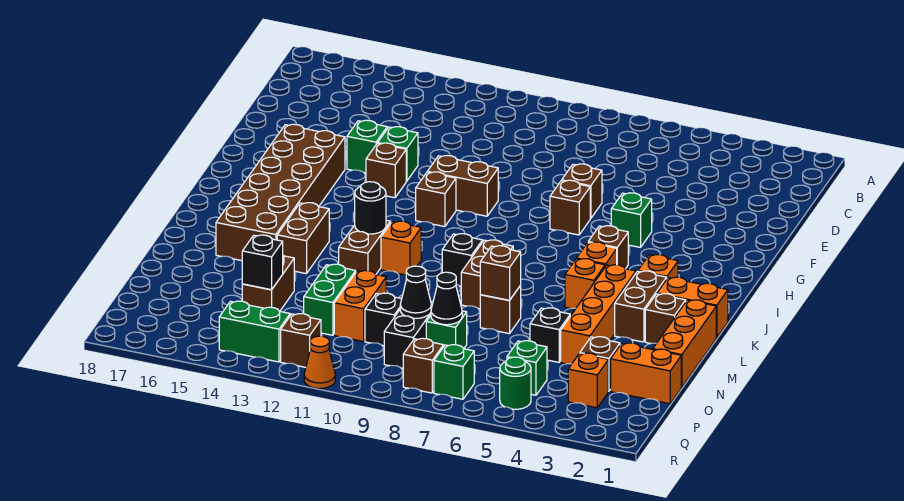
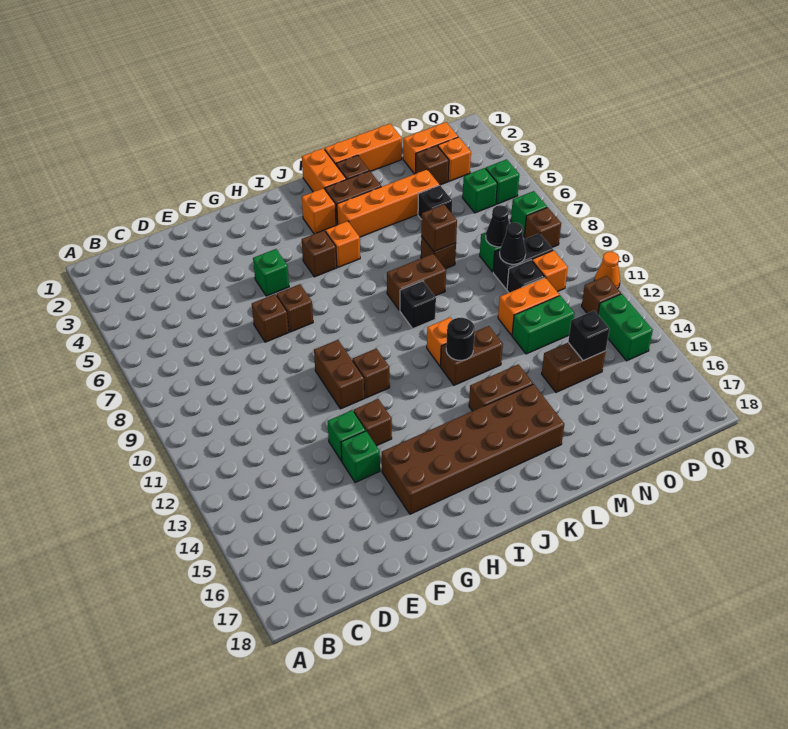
orange brick K5 level 1 -> orange brick P10 level 1
orange brick O1:O2 level 1 -> orange brick O2:P2 level 1
green round brick Q5 level 1 -> green brick Q5 level 1

